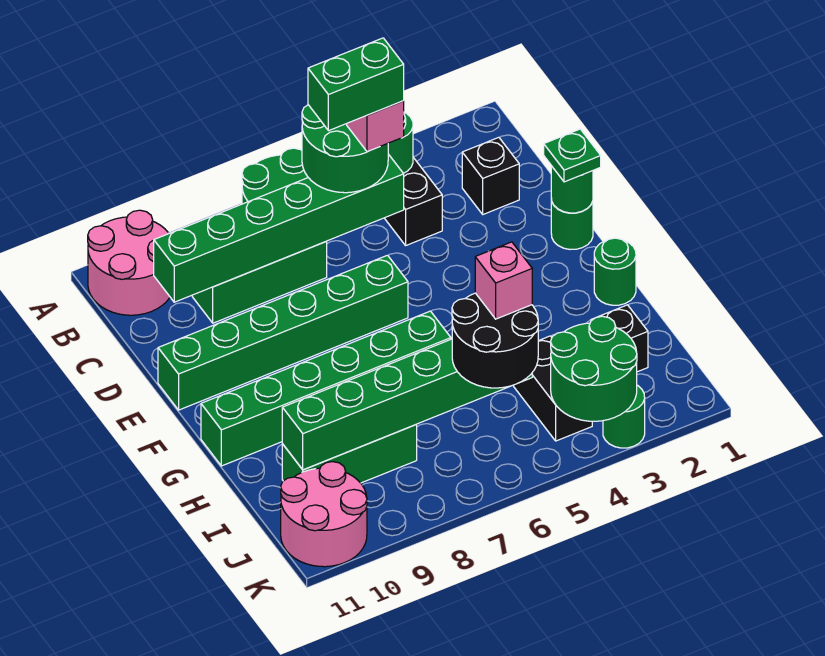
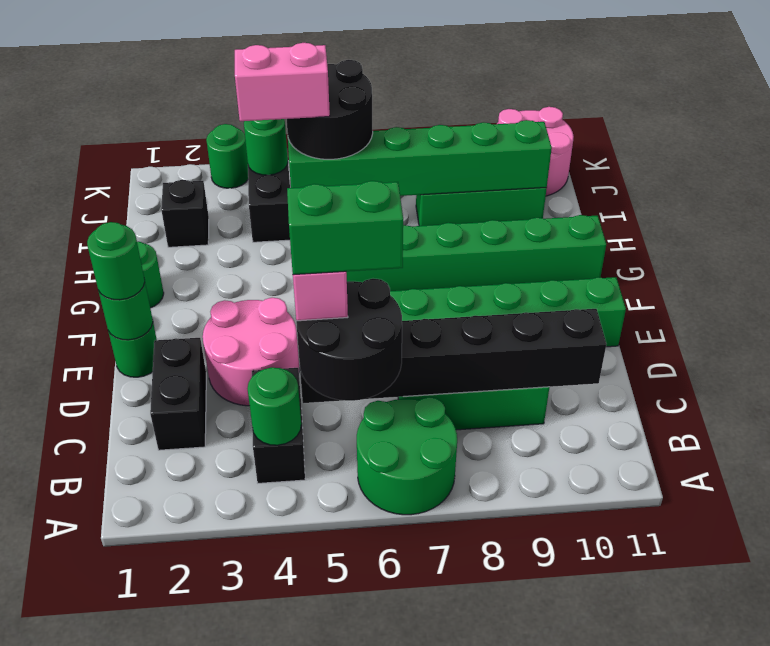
pink round brick A10:B11 level 1 -> pink round brick D3:E4 level 1
green round brick B5:C6 level 3 -> black round brick B5:C6 level 3
black brick C2 level 1 -> black brick C2:D2 level 1
green brick C5:C10 level 2 -> black brick C5:C10 level 2
green plate E1 level 3 -> green round brick E1 level 3
pink brick I5 level 4 -> pink brick I4:I5 level 4
green round brick J3:K4 level 2 -> green round brick J4 level 2

